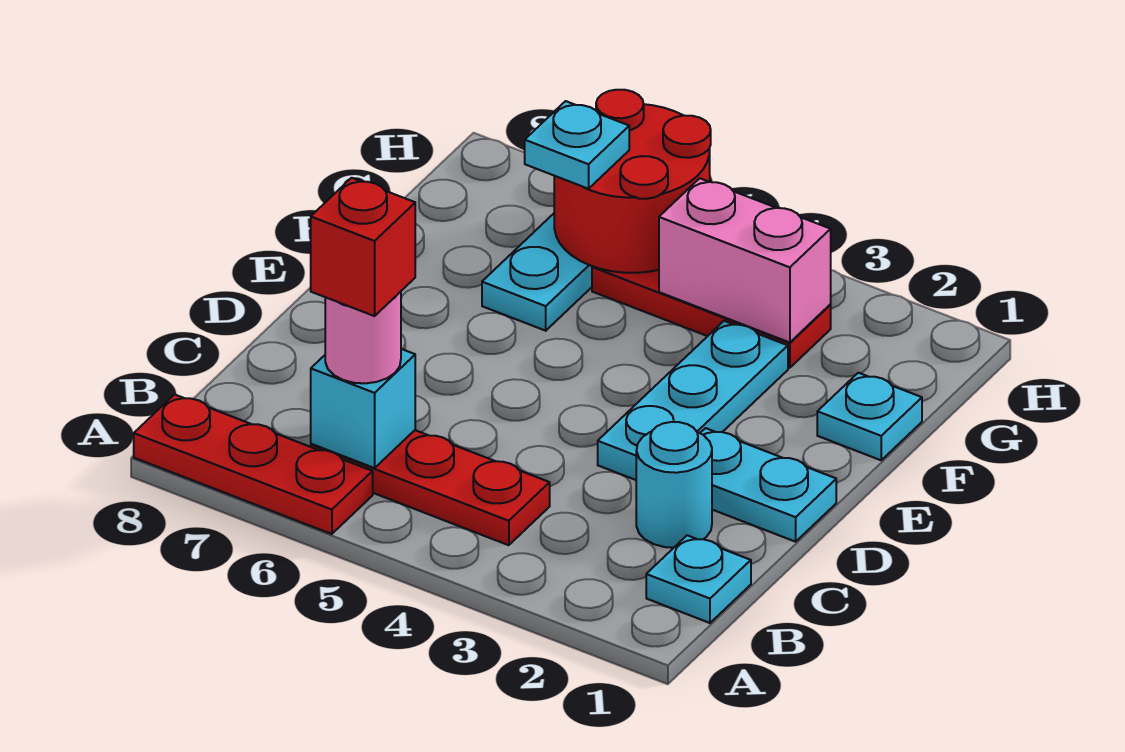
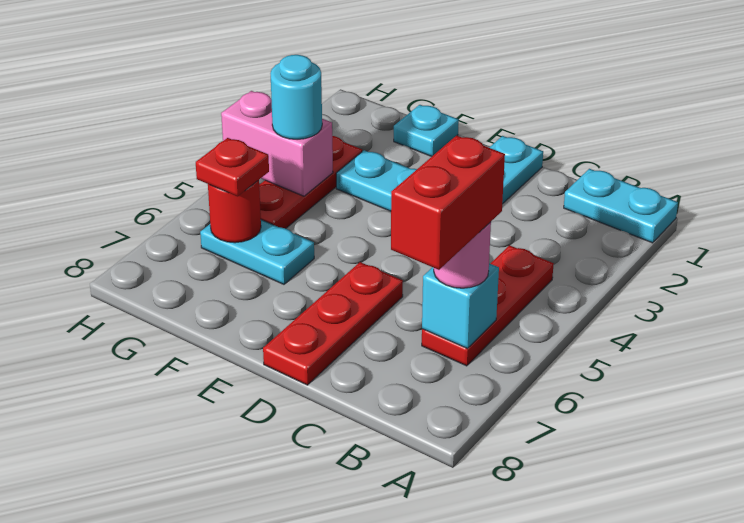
red plate A6:A8 level 1 -> red plate D6:D8 level 1
cyan plate B1 level 1 -> cyan plate A1:B1 level 1
red brick B6 level 4 -> red brick B6:B7 level 4
cyan round brick C2 level 1 -> cyan round brick G4 level 3
pink brick G3:G4 level 2 -> pink brick G4:H4 level 2
red round brick G5:H6 level 2 -> red round brick G6 level 2
cyan plate G6 level 3 -> red plate G6 level 3

